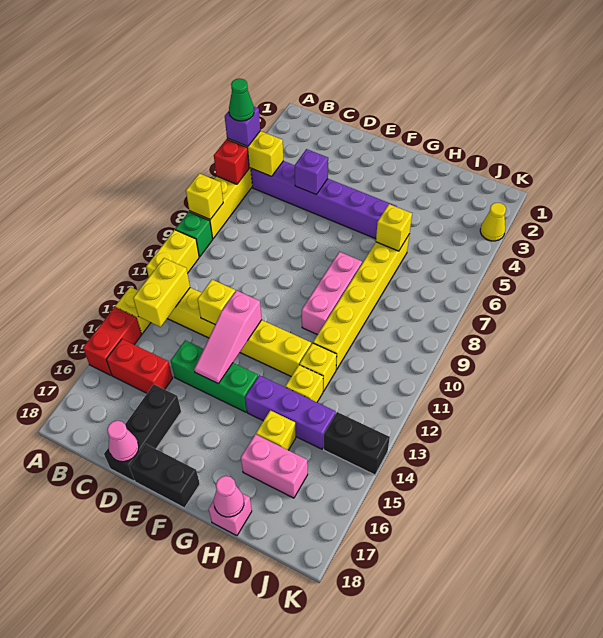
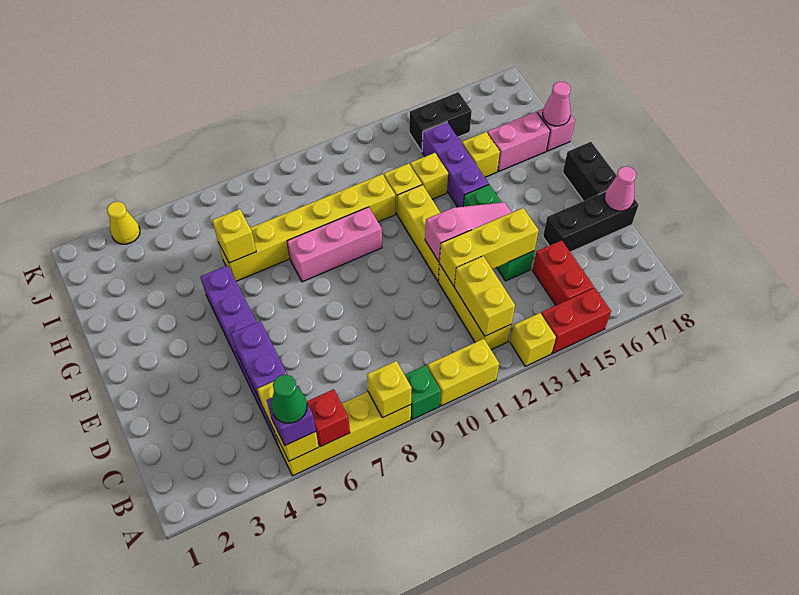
yellow brick B12:B13 level 2 -> yellow brick B12:C12 level 2
purple brick D5 level 2 -> purple brick C5:D5 level 2
yellow brick D12 level 2 -> yellow brick D12:D14 level 2
pink brick H16:I16 level 1 -> pink brick H16:H17 level 1
black brick J14:K14 level 1 -> black brick J14:J15 level 1

